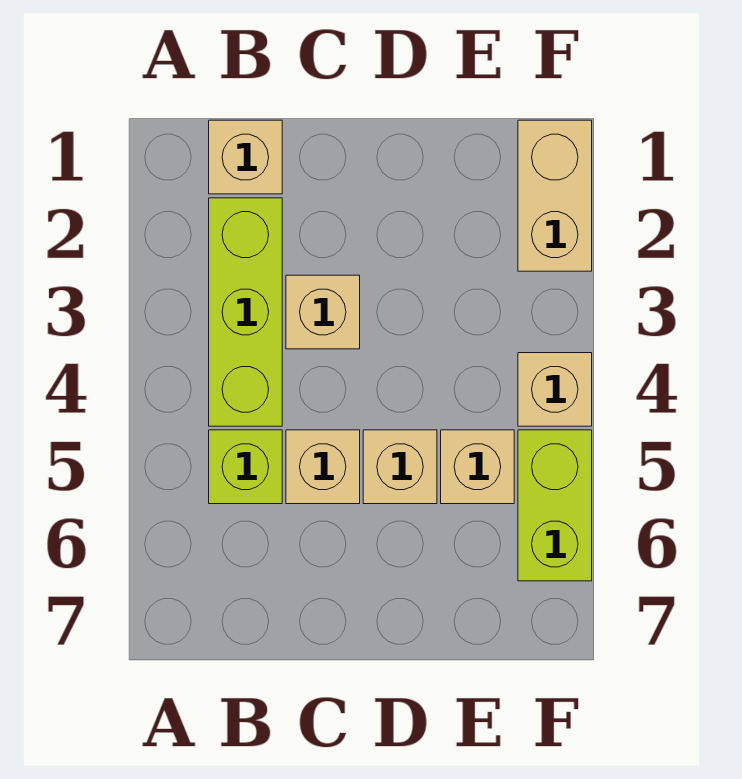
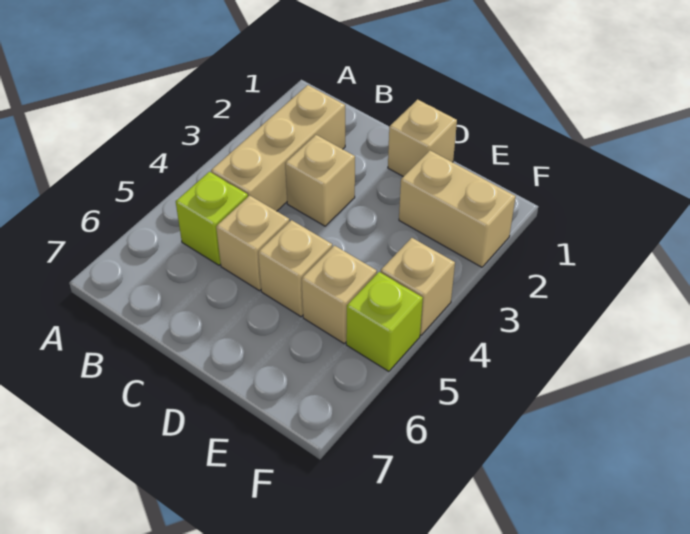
tan brick B1 level 1 -> tan brick D1 level 1
lime brick B2:B4 level 1 -> tan brick B2:B4 level 1
tan brick F1:F2 level 1 -> tan brick E2:F2 level 1
lime brick F5:F6 level 1 -> lime brick F5 level 1

